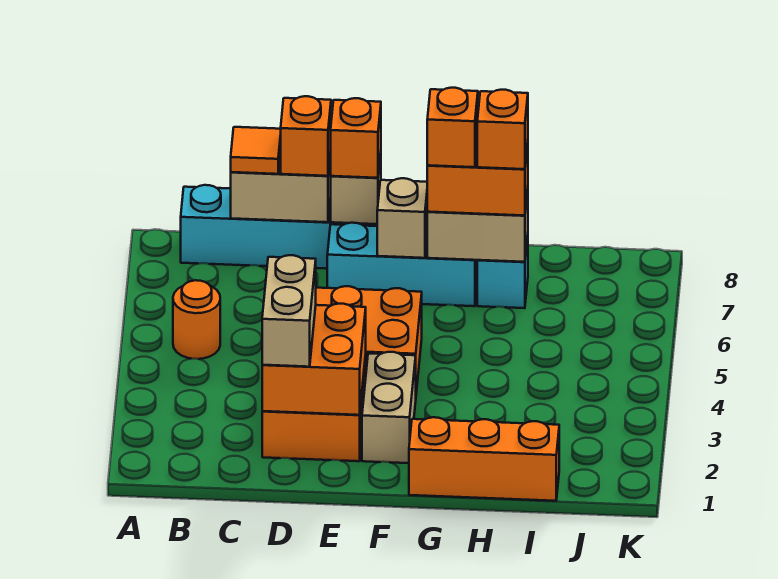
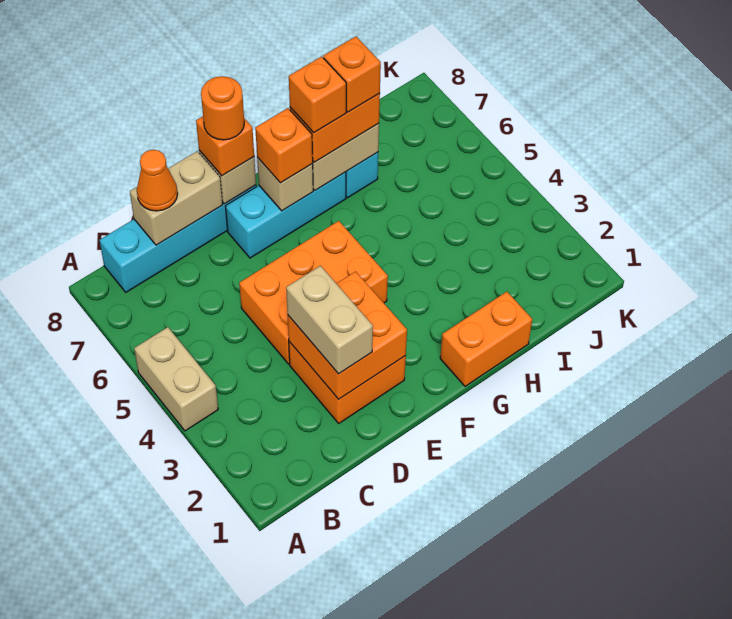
orange round brick B5 level 1 -> orange round brick E8 level 4
orange tile C8 level 3 -> orange cone C8 level 3
orange brick D8 level 3 -> orange brick F7 level 3
tan brick F2:F3 level 1 -> tan brick A4:A5 level 1
orange brick G1:I1 level 1 -> orange brick G1:H1 level 1

